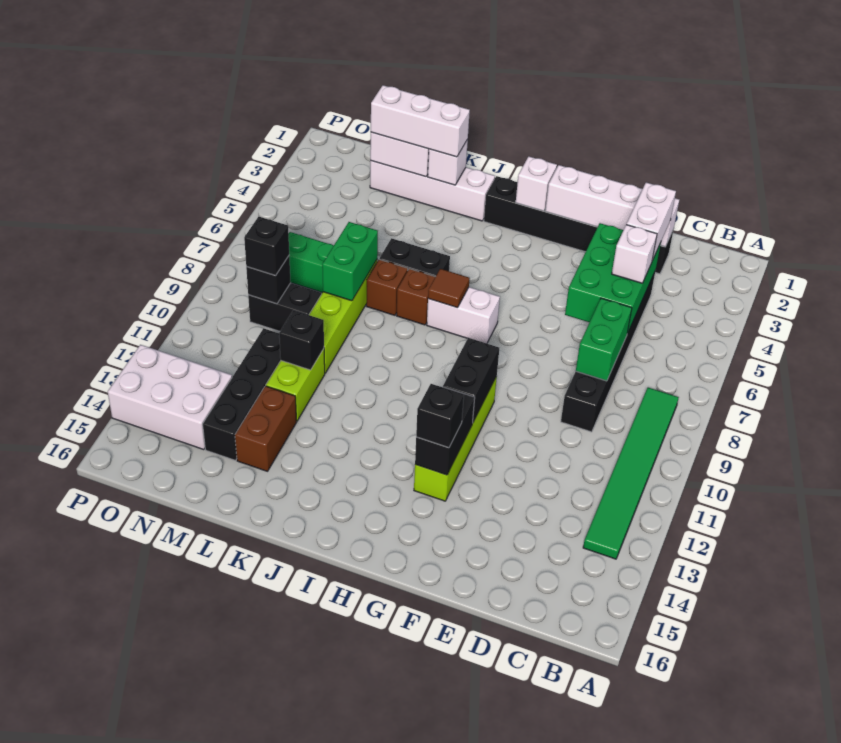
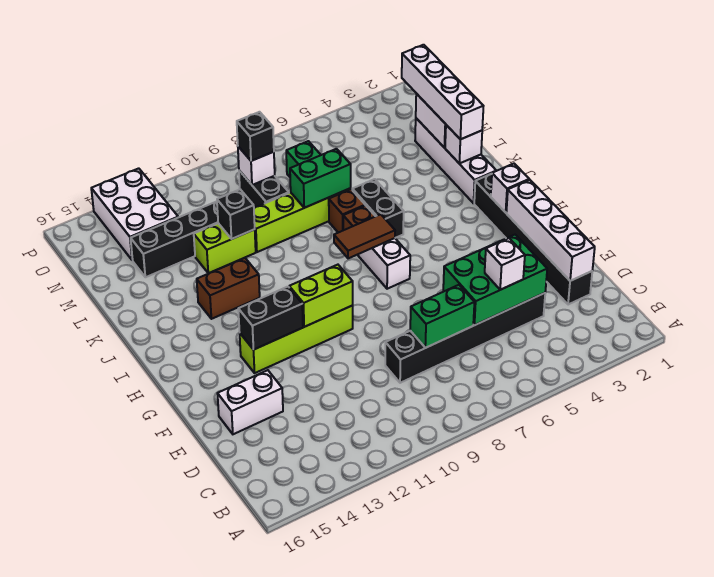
green tile B8:B13 level 1 -> none
white brick D3:D4 level 3 -> white brick E14:E15 level 1
black brick G10:G11 level 2 -> lime brick G10:G11 level 2
black brick G13 level 3 -> none
brown tile I7 level 2 -> brown tile I7:I8 level 2
white brick K2:M2 level 3 -> white brick K2:N2 level 3
brown brick L13:L14 level 1 -> brown brick J12:J13 level 1
black brick N9 level 2 -> white brick N9 level 2

